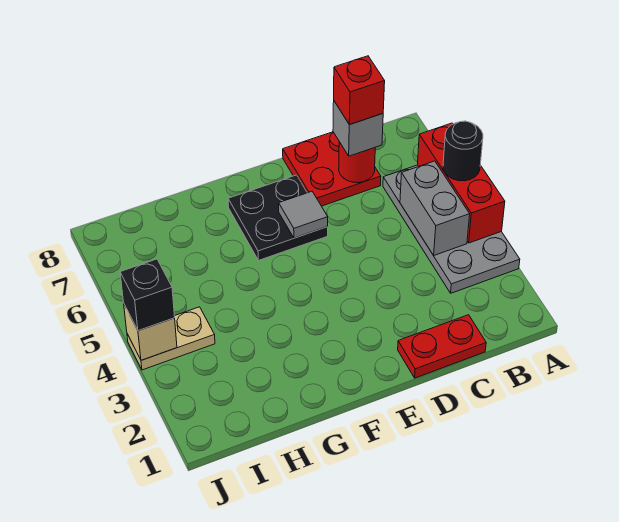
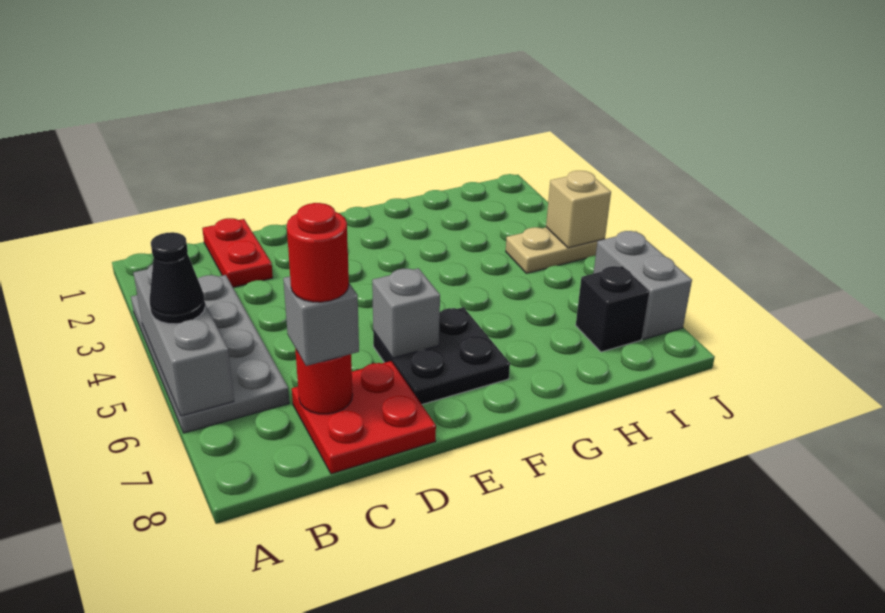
red brick A4:A6 level 2 -> grey brick A4:A6 level 2
black round brick A5 level 3 -> black cone A5 level 3
grey brick B4:B5 level 2 -> grey brick J6:J7 level 1
red plate C1:D1 level 1 -> red plate C1:C2 level 1
red brick C7 level 4 -> red round brick C7 level 4
grey tile E6 level 2 -> grey brick E6 level 2
black brick J4 level 3 -> black brick I7 level 1

